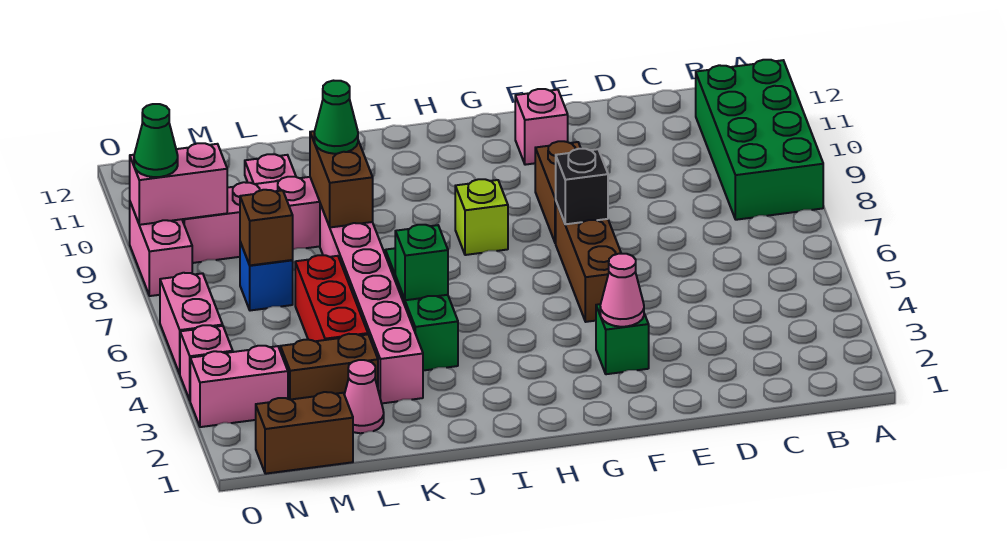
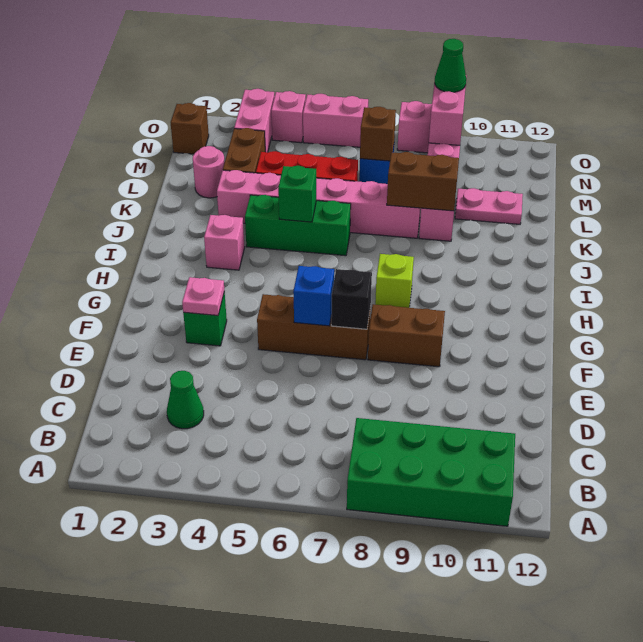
pink cone F3 level 2 -> pink plate F3 level 2
none -> blue brick F6 level 2
pink brick F11 level 1 -> pink brick I3 level 1
green cone K9 level 3 -> green cone C3 level 1
pink cone L2 level 1 -> pink round brick L2 level 1
brown brick M1:N1 level 1 -> brown brick N1 level 1

